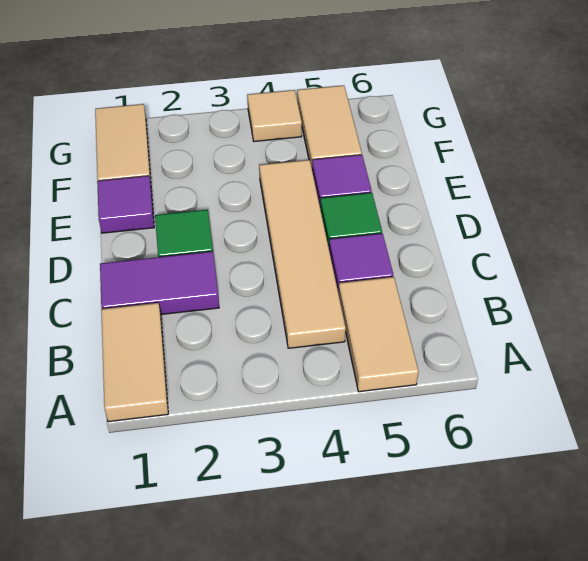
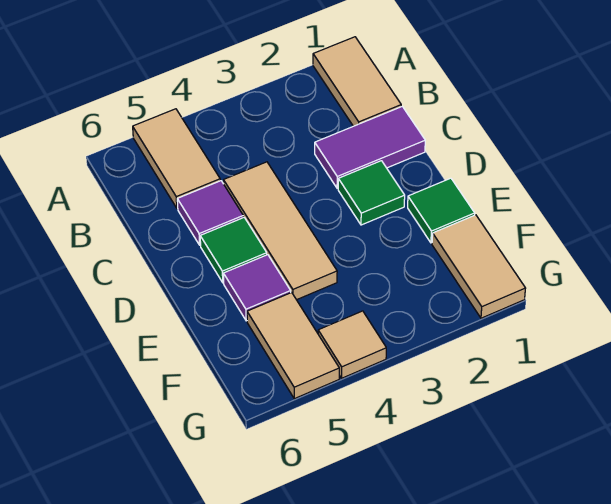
tan tile B4:E4 level 1 -> tan tile C4:E4 level 1
purple tile E1 level 1 -> green tile E1 level 1

